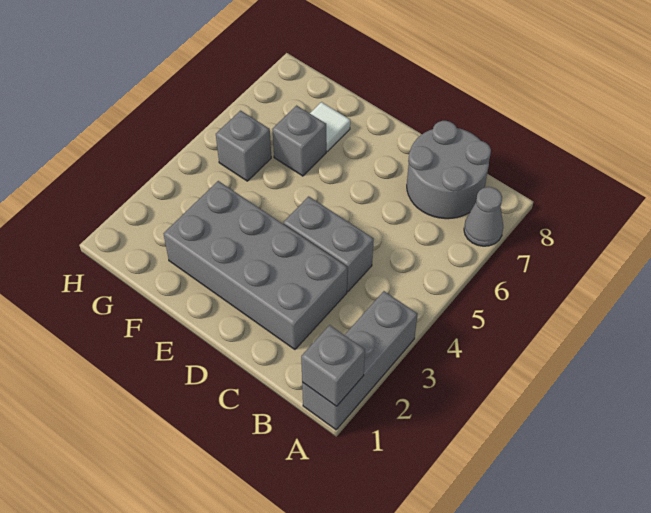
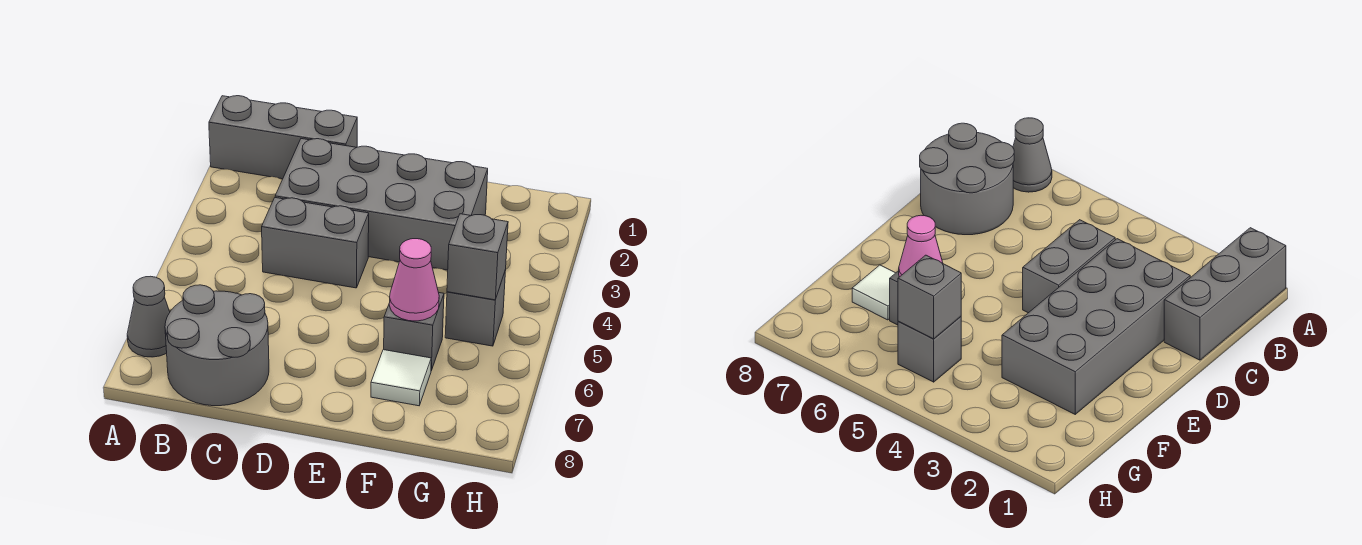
grey brick A1:A3 level 1 -> grey brick A1:C1 level 1
grey brick A1 level 2 -> grey brick G5 level 2
none -> pink cone F6 level 2

